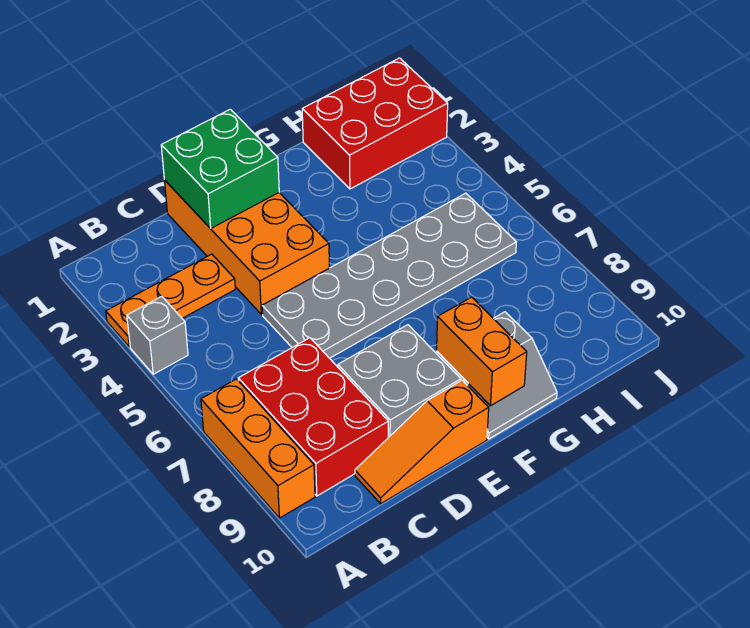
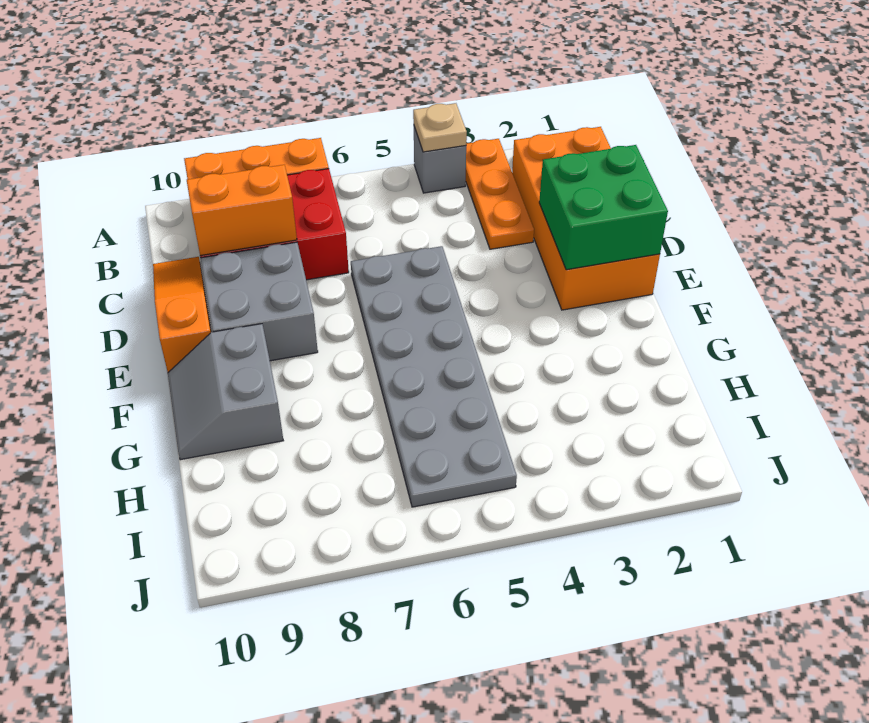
none -> tan plate A4 level 2
orange brick D1:E4 level 1 -> orange brick B1:E2 level 1
orange brick F9:F10 level 2 -> orange brick C8:C9 level 2
red brick H1:J2 level 1 -> none

